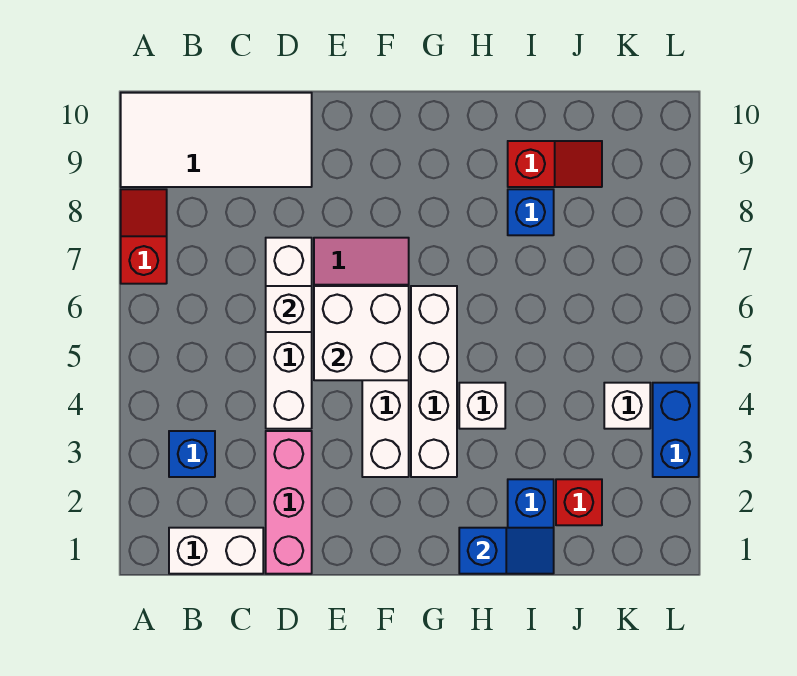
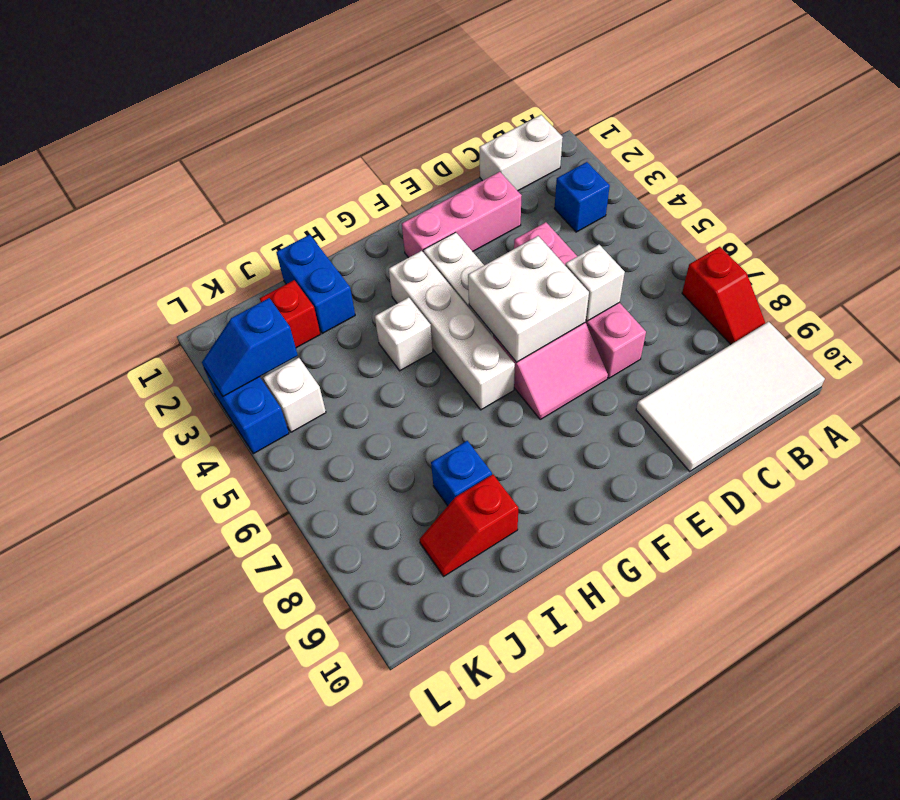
pink brick D1:D3 level 1 -> pink brick D2:F2 level 1
white brick D4:D7 level 1 -> pink brick D4:D7 level 1
blue slope H1:I1 level 2 top H -> blue slope K3:L3 level 2 top K

